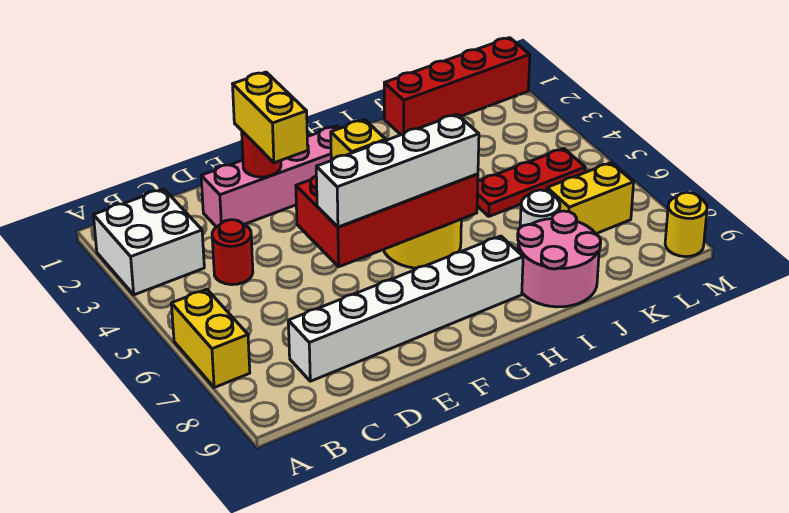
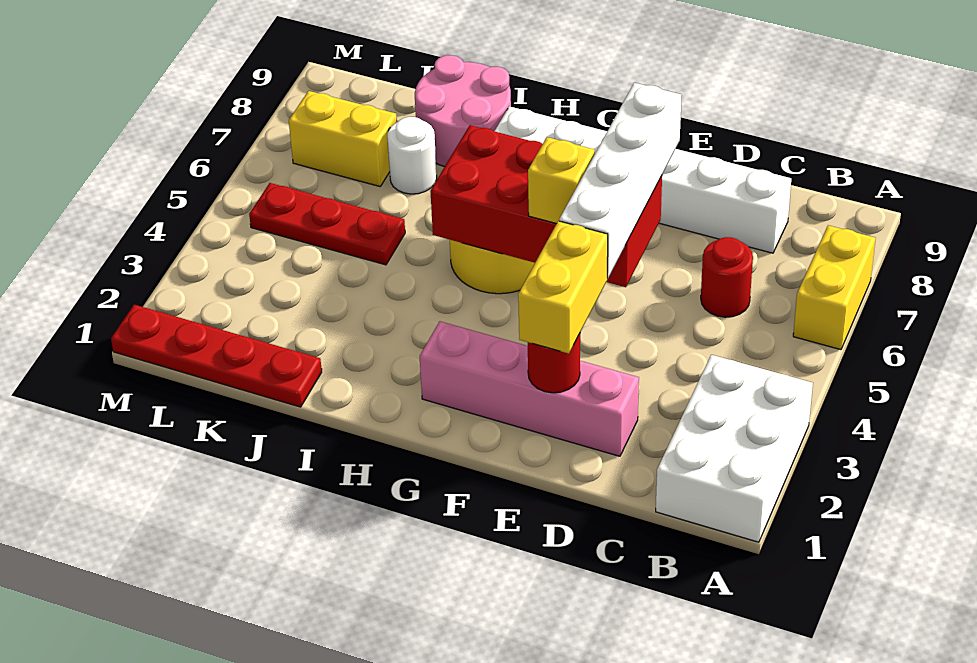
white brick A2:B3 level 1 -> white brick A1:B3 level 1
red round brick C4 level 1 -> red round brick C6 level 1
white brick E6:H6 level 3 -> white brick E4:E7 level 3
red brick J1:M1 level 1 -> red plate J1:M1 level 1
yellow round brick M9 level 1 -> none

